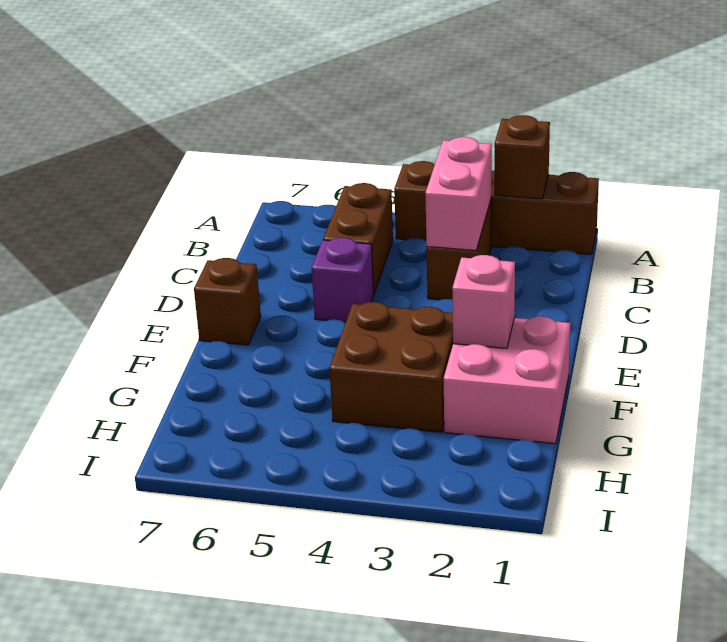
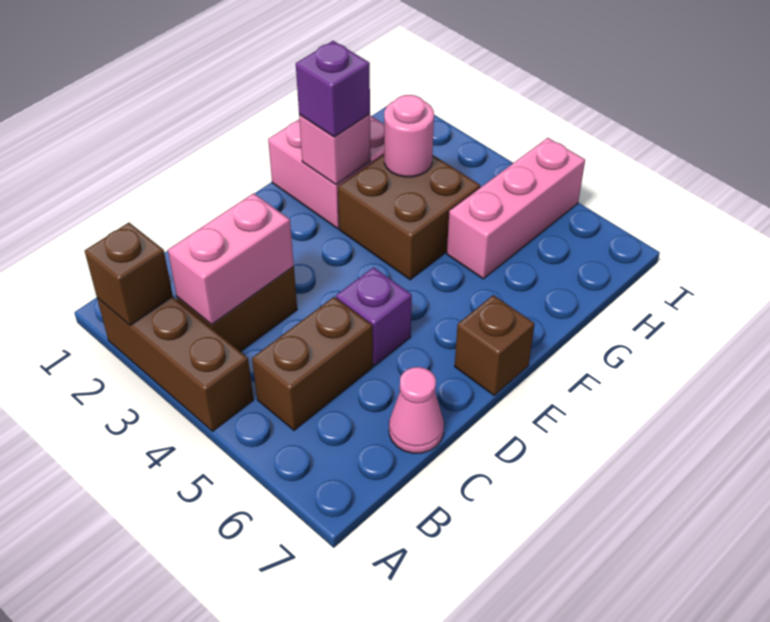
brown brick A1:A4 level 1 -> brown brick A2:A4 level 1
none -> pink cone C7 level 1
none -> purple brick F2 level 3
none -> pink round brick G3 level 2
none -> pink brick G5:I5 level 1

